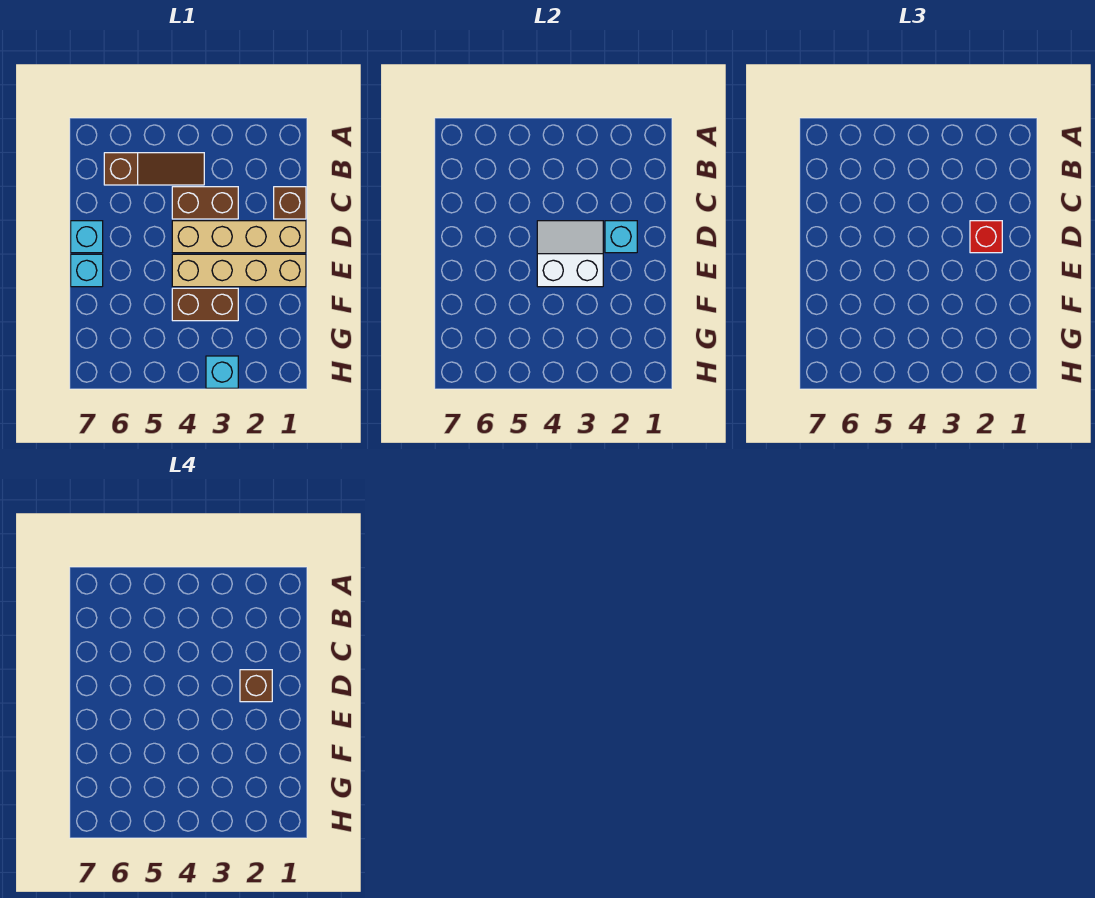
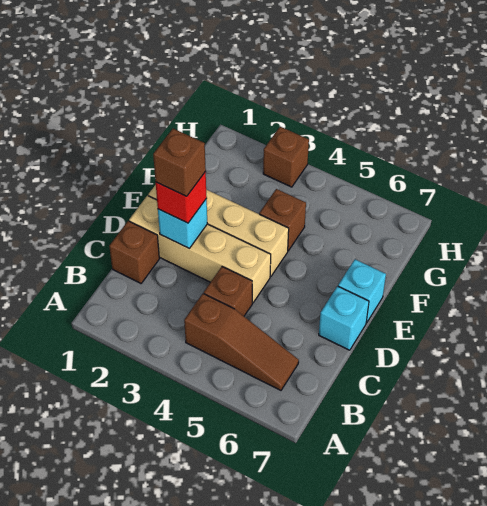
brown slope B4:B6 level 1 top 6 -> brown slope B4:B6 level 1 top 4
brown brick C3:C4 level 1 -> brown brick C4 level 1
white slope D3:E4 level 2 top E -> none
brown brick F3:F4 level 1 -> brown brick F4 level 1
cyan brick H3 level 1 -> brown brick H3 level 1

